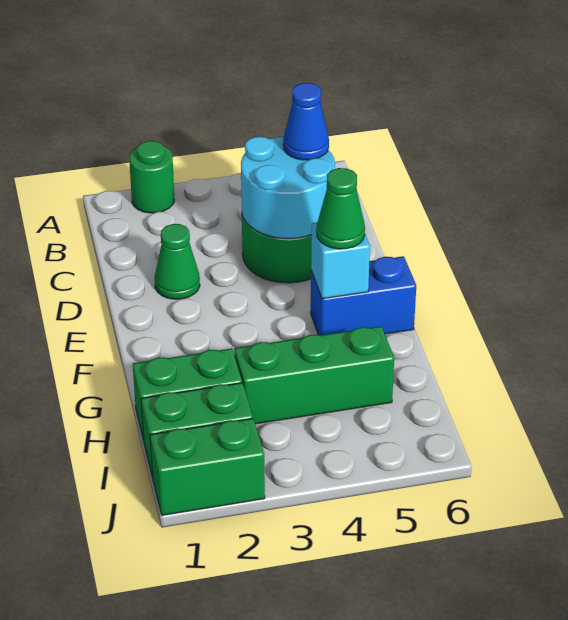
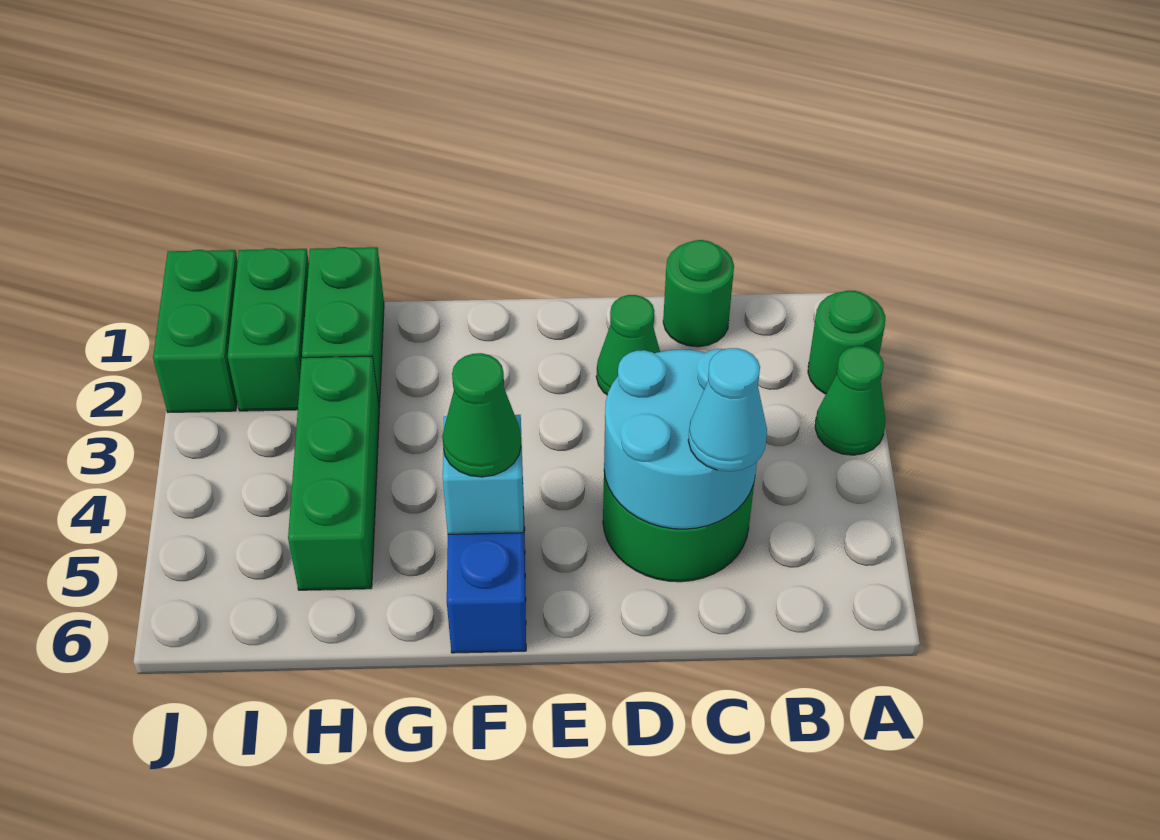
none -> green cone A3 level 1
none -> green round brick C1 level 1
blue cone C5 level 3 -> cyan cone C5 level 3

